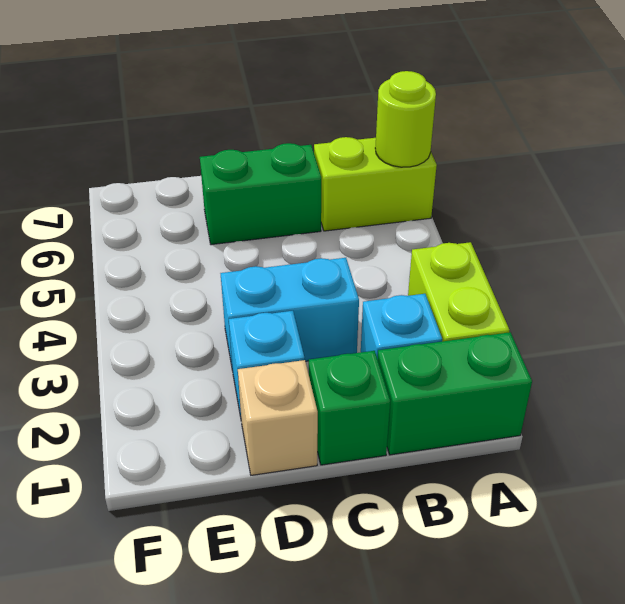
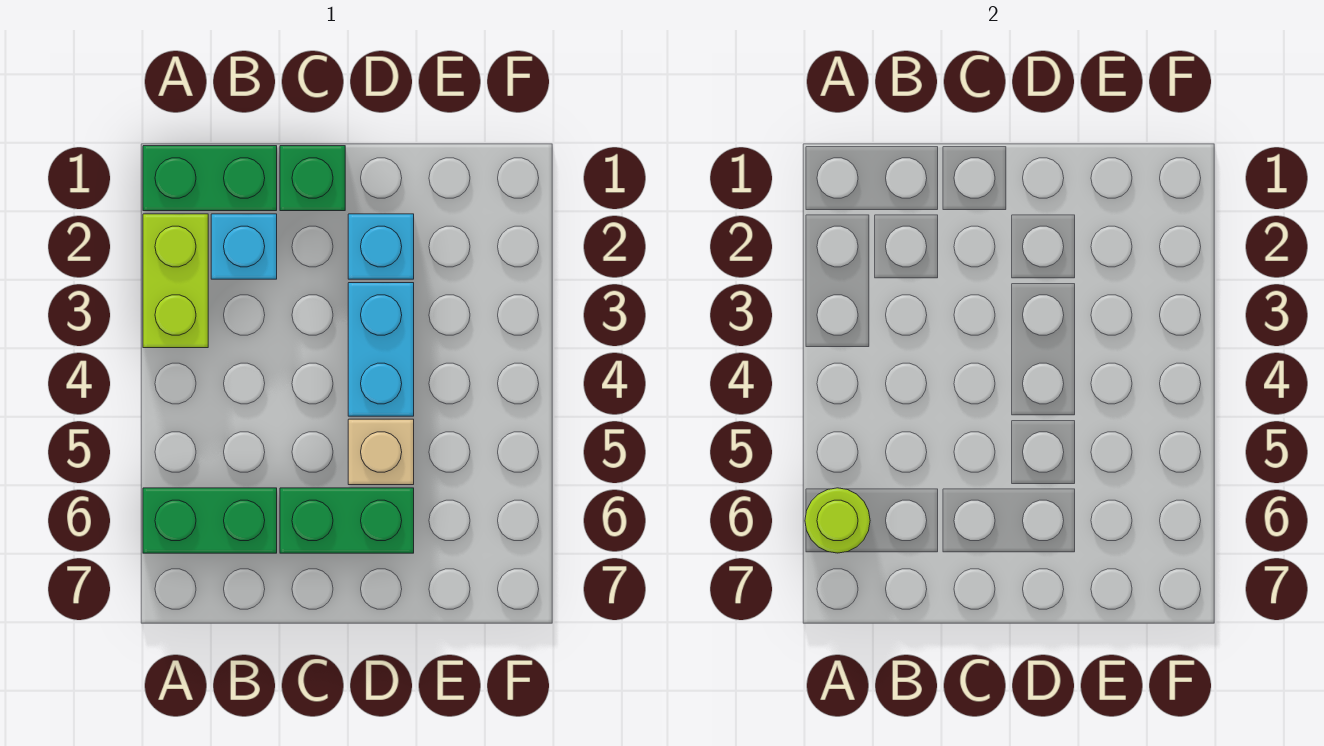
lime brick A6:B6 level 1 -> green brick A6:B6 level 1
cyan brick C3:D3 level 1 -> cyan brick D3:D4 level 1
tan brick D1 level 1 -> tan brick D5 level 1

